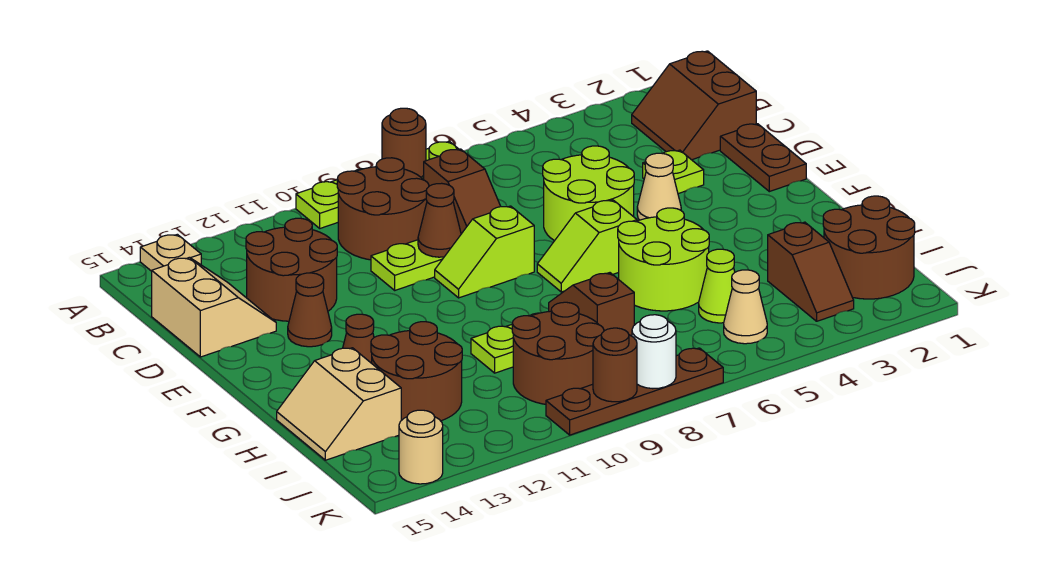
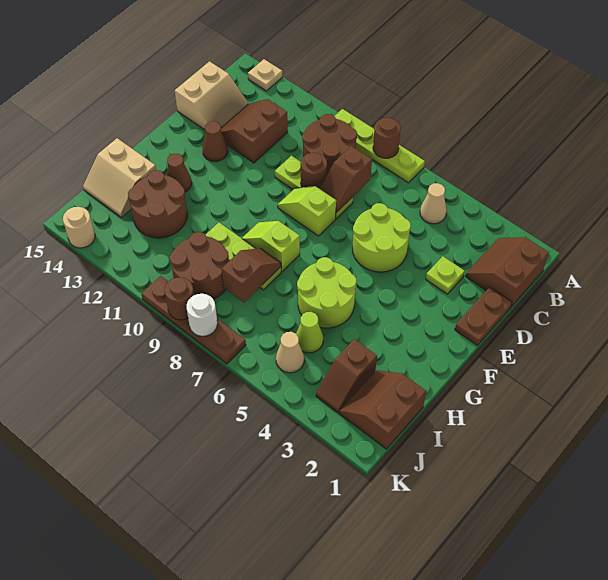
brown round brick C12:D13 level 1 -> brown slope C12:D13 level 1 top 12
brown cone D9 level 2 -> brown round brick D9 level 2
tan cone E4 level 1 -> tan cone B5 level 1
lime slope F6:F7 level 1 top 6 -> lime slope G8:G9 level 1 top 8
tan slope H14:I15 level 1 top 14 -> tan slope H14:I15 level 1 top H
brown round brick I1:J2 level 1 -> brown slope I1:J2 level 1 top 1

